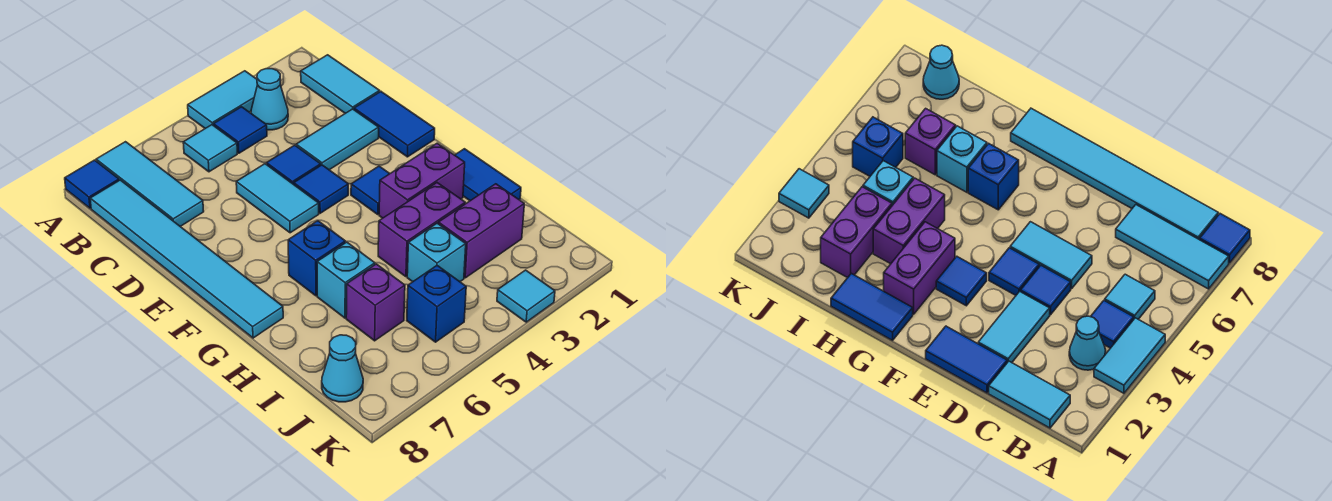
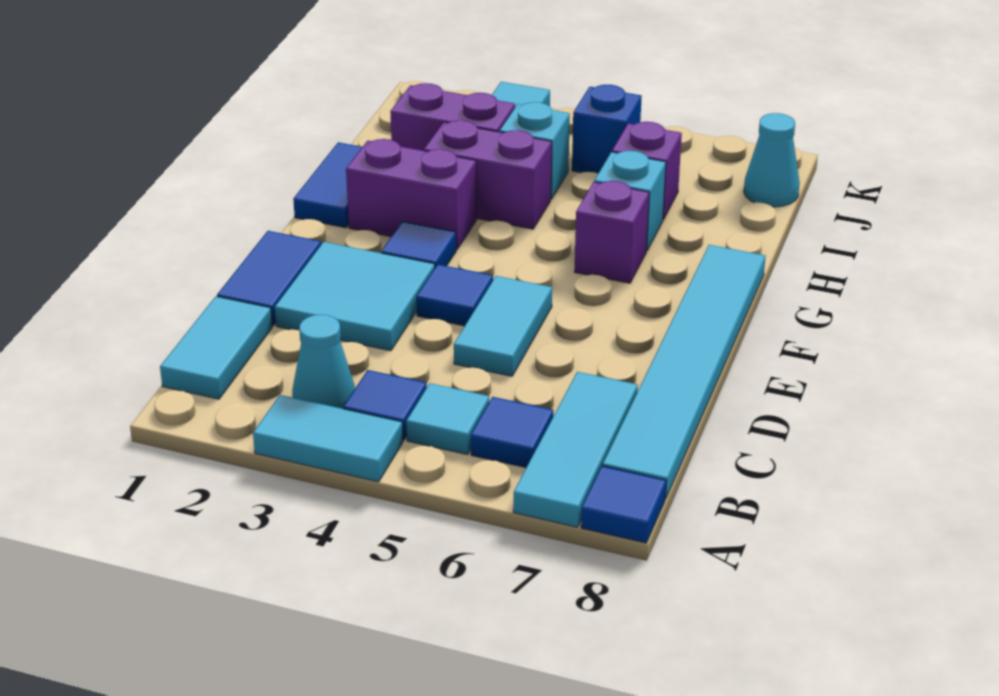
cyan tile D2:D3 level 1 -> cyan tile D2:E3 level 1
blue tile D4 level 1 -> blue tile B6 level 1
blue brick G6 level 1 -> purple brick G6 level 1

